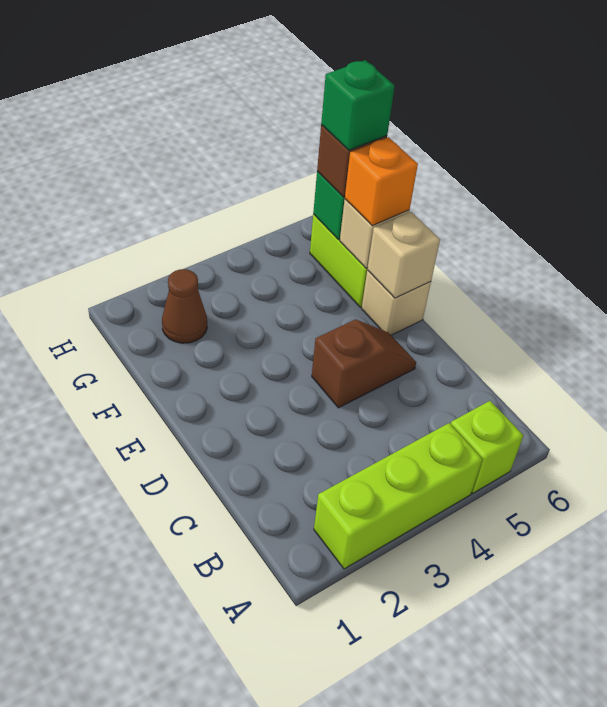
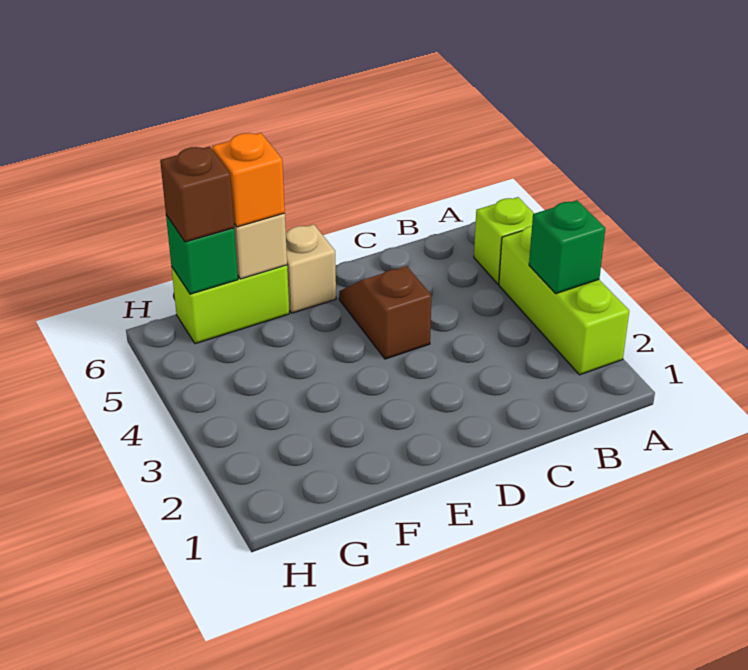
tan brick E6 level 2 -> none
brown cone G2 level 1 -> none
green brick G6 level 4 -> green brick A3 level 2

